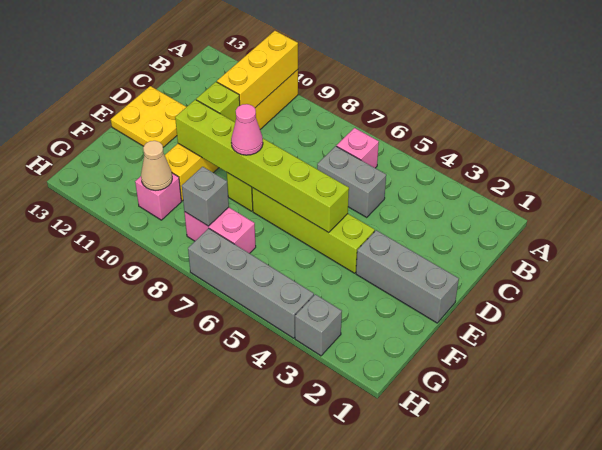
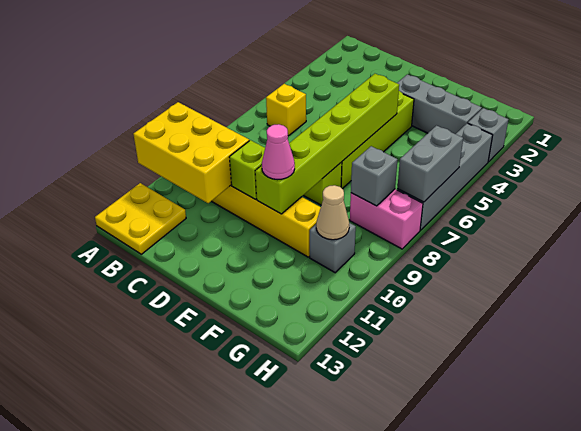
yellow brick A10:C10 level 2 -> yellow brick A10:C11 level 2
pink brick B6 level 1 -> yellow brick B6 level 1
grey brick C5:C6 level 1 -> grey brick H6:H7 level 2
yellow plate D12:E13 level 1 -> yellow plate A12:B13 level 1
grey brick E1:E3 level 1 -> grey brick E3:G3 level 1
pink cone E8 level 3 -> pink cone E10 level 3
pink brick G7:G8 level 1 -> pink brick G8:H8 level 1
pink brick G10 level 1 -> grey brick G10 level 1

